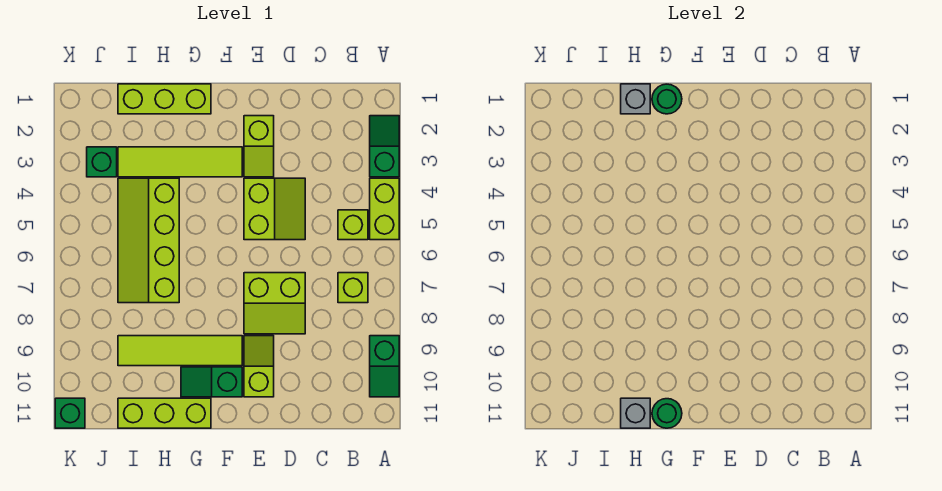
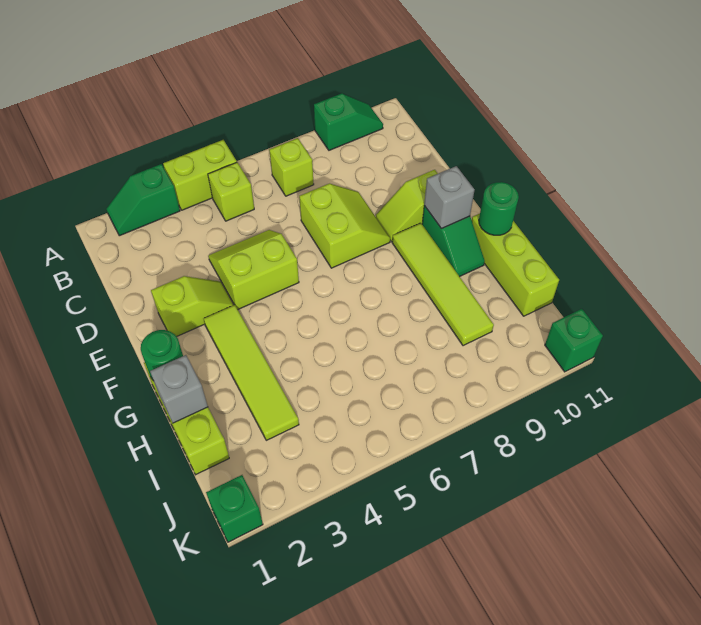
lime slope H4:I7 level 1 top H -> none
grey brick H11 level 2 -> grey brick F10 level 2
green brick J3 level 1 -> green brick K1 level 1

